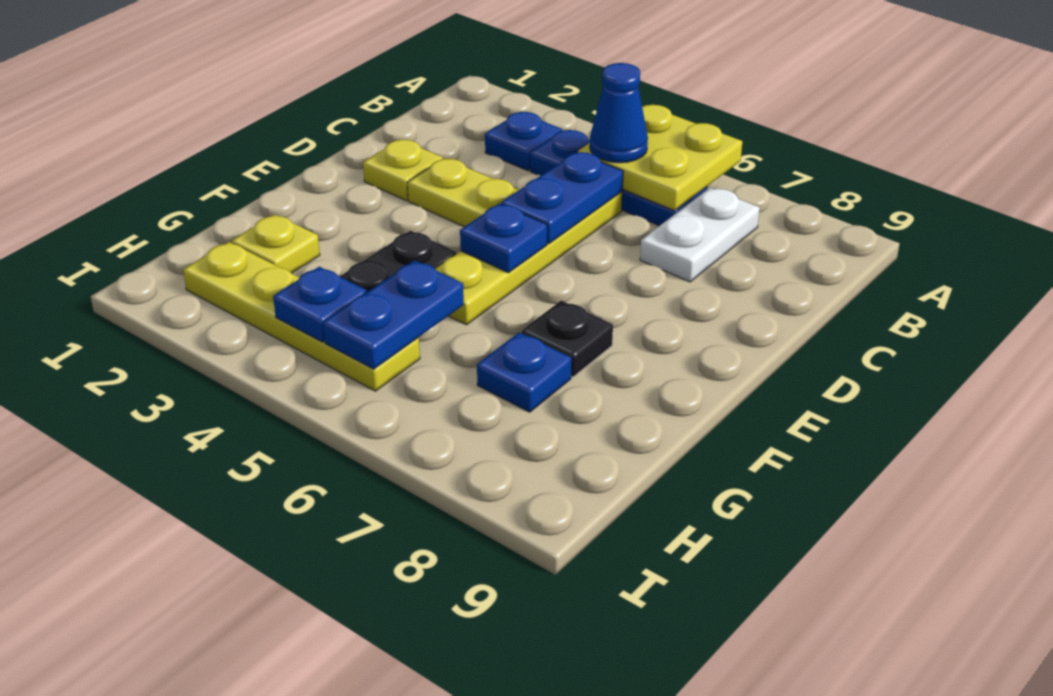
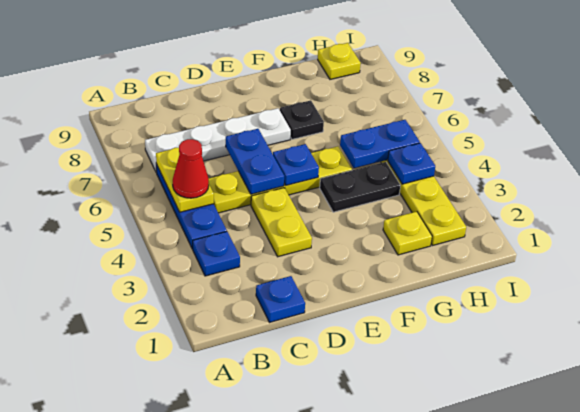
yellow plate A5:B6 level 2 -> yellow plate B5:B6 level 2
blue cone B5 level 3 -> red cone B5 level 3
white plate B7:C7 level 1 -> white plate B7:E7 level 1
blue plate C5:D5 level 2 -> blue plate D5:D6 level 2
yellow plate D2 level 1 -> yellow plate H9 level 1
blue plate G7 level 1 -> blue plate C1 level 1

